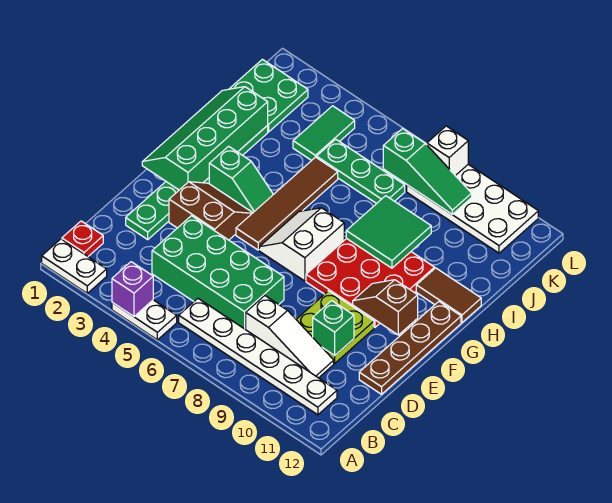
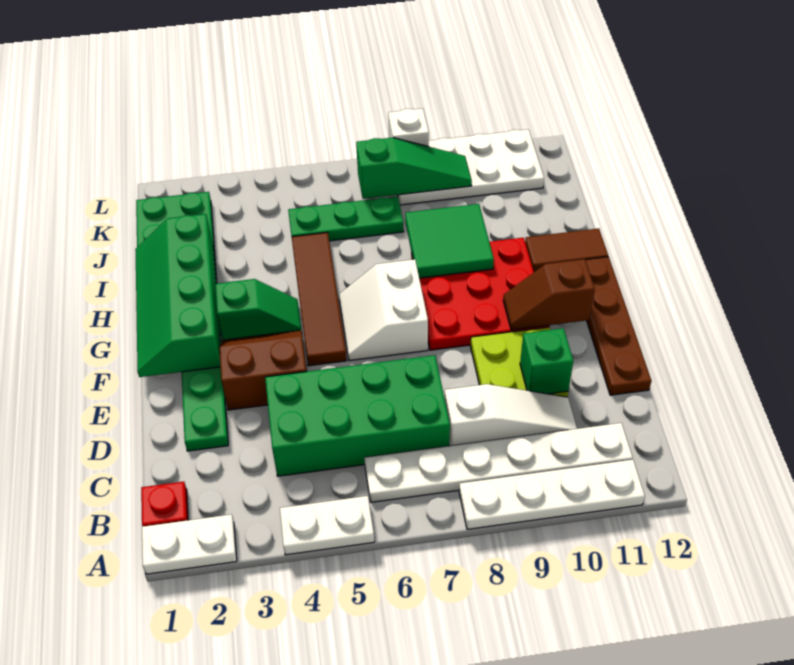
purple brick A4 level 2 -> none
none -> white plate A8:A11 level 1
green tile J4:K4 level 1 -> none

